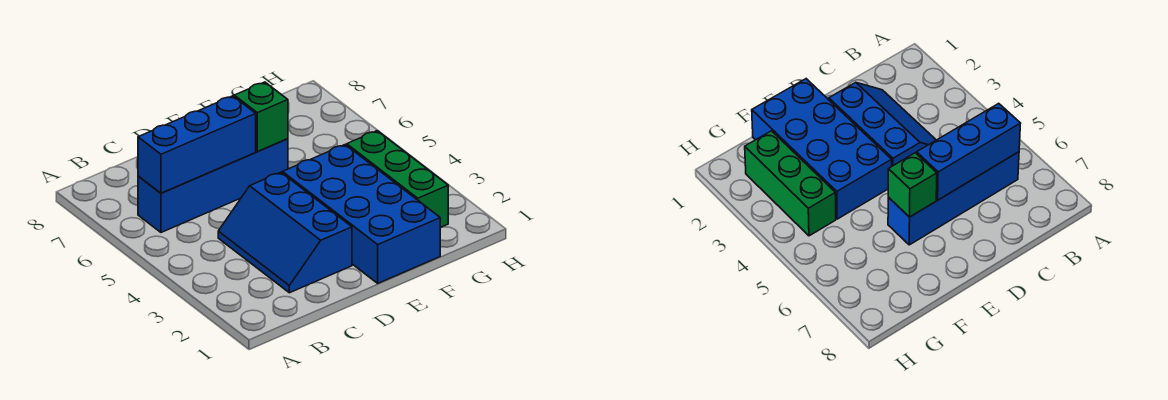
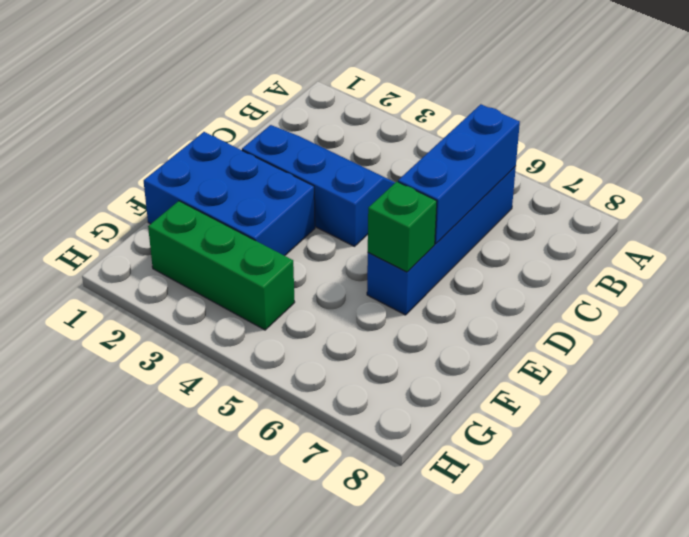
blue brick E1:F4 level 1 -> blue brick E1:F3 level 1

